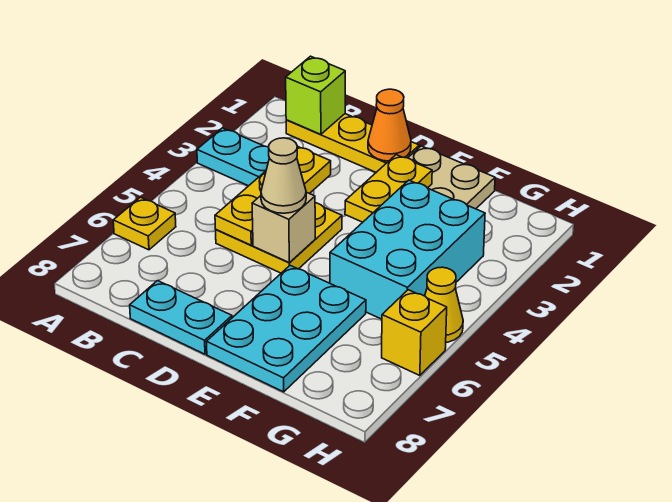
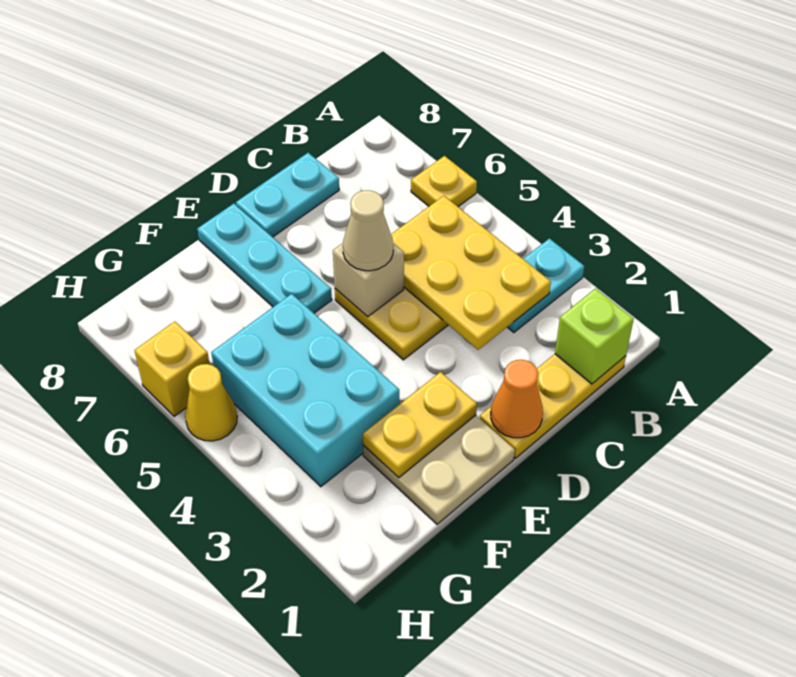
yellow plate C3:C5 level 2 -> yellow plate B3:C5 level 2
yellow plate E2:E3 level 2 -> yellow plate E2:F2 level 2
cyan plate E6:F8 level 1 -> cyan plate E6:E8 level 1

